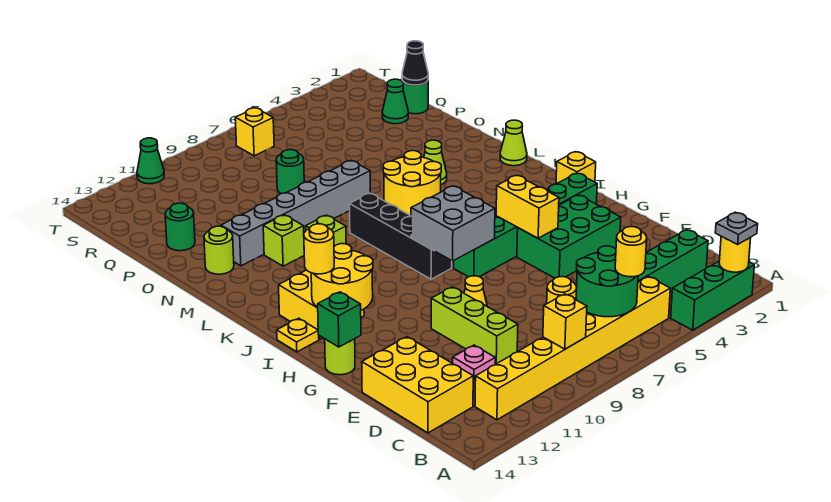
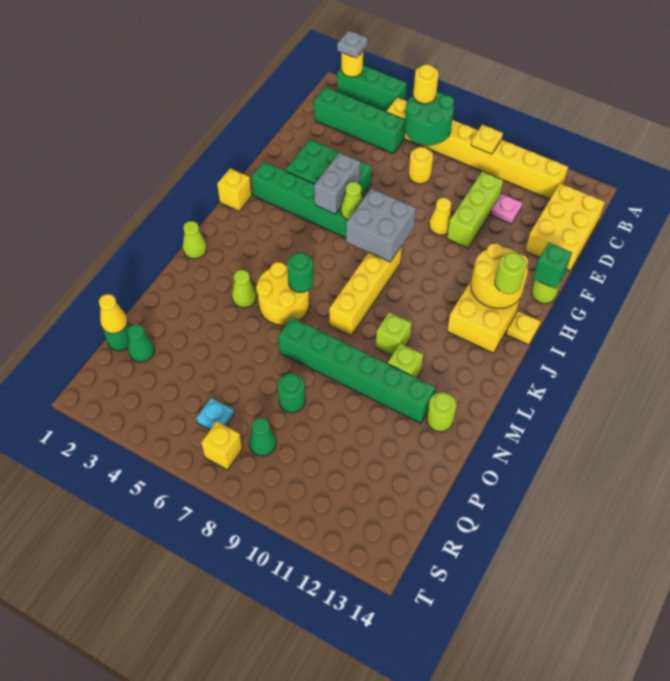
yellow brick B9 level 2 -> yellow plate B9 level 2
yellow brick G5:H5 level 2 -> grey brick G5:H5 level 2
none -> lime cone H6 level 2
black brick I8:L8 level 1 -> yellow brick I8:L8 level 1
yellow round brick I13 level 3 -> lime round brick I13 level 3
grey brick N7:N12 level 1 -> green brick N7:N12 level 1
green round brick P13 level 1 -> green round brick L6 level 2
black cone Q1 level 2 -> yellow cone Q1 level 2
none -> cyan plate R6 level 1
green cone T11 level 1 -> green cone R8 level 1

